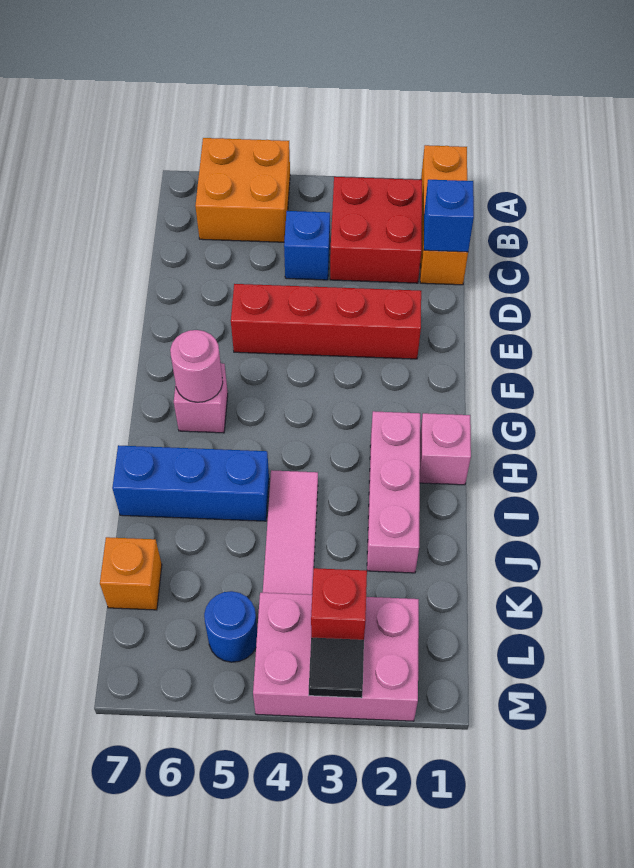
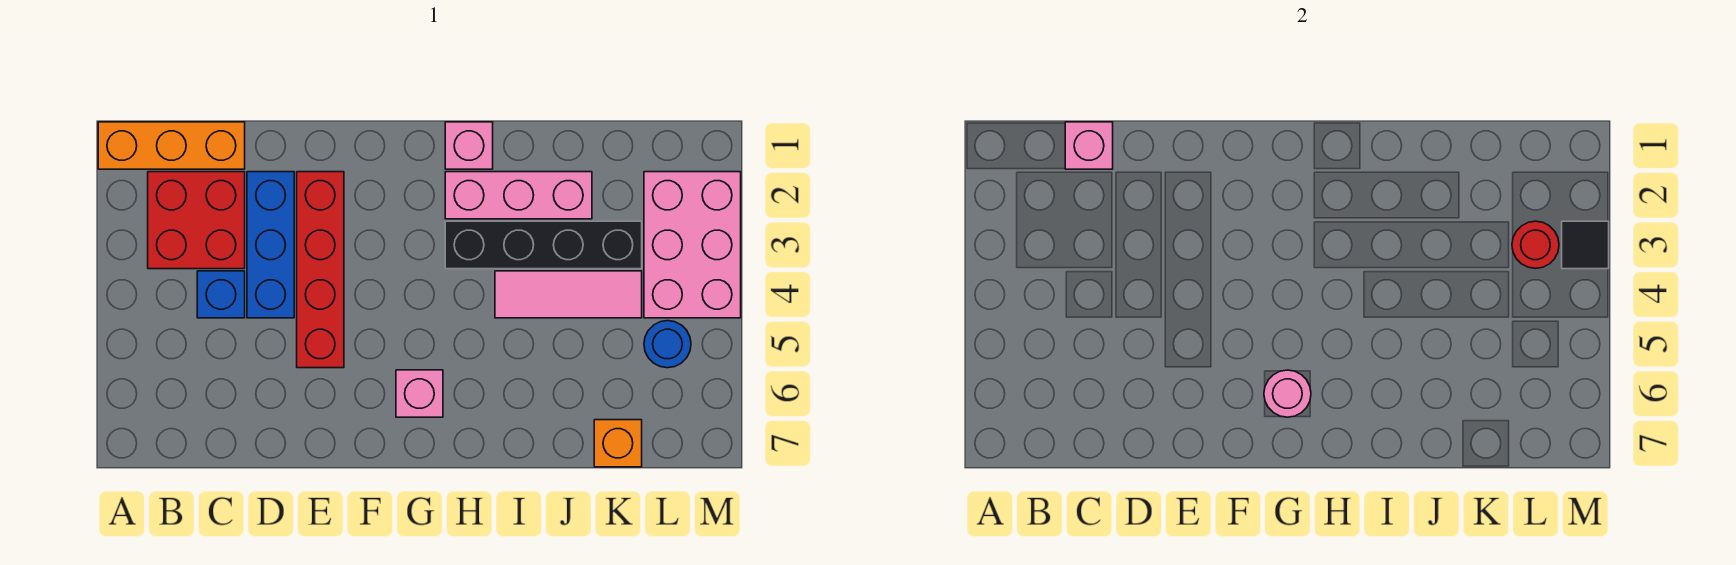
orange brick A5:B6 level 1 -> none
blue brick C1 level 2 -> pink brick C1 level 2
none -> black brick H3:K3 level 1
blue brick I5:I7 level 1 -> blue brick D2:D4 level 1
red brick L3 level 2 -> red round brick L3 level 2

